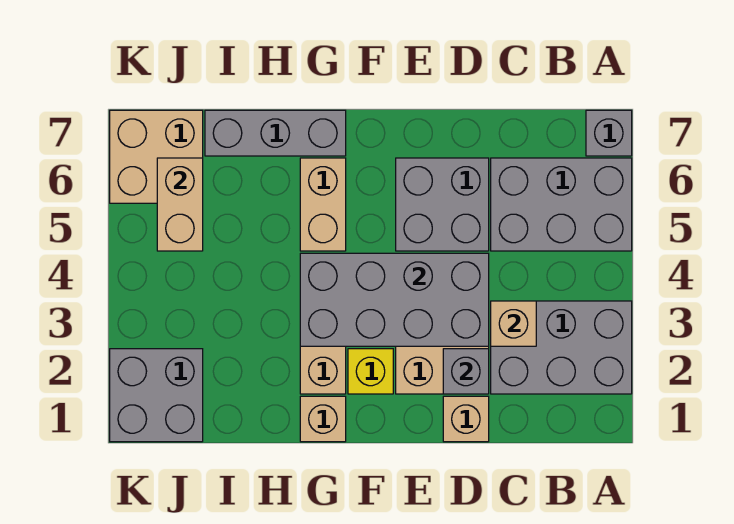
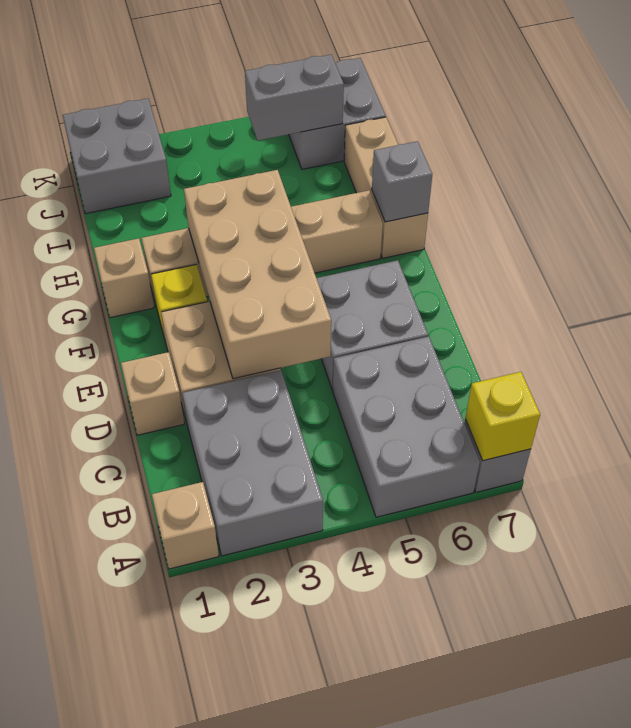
none -> yellow brick A7 level 2
tan brick C3 level 2 -> tan brick A1 level 1
grey brick D2 level 2 -> grey brick G7 level 2
grey brick D3:G4 level 2 -> tan brick D3:G4 level 2
grey brick G7:I7 level 1 -> tan brick G7:I7 level 1
tan brick J5:J6 level 2 -> grey brick J5:J6 level 2
tan brick J6:K7 level 1 -> grey brick J6:K7 level 1

